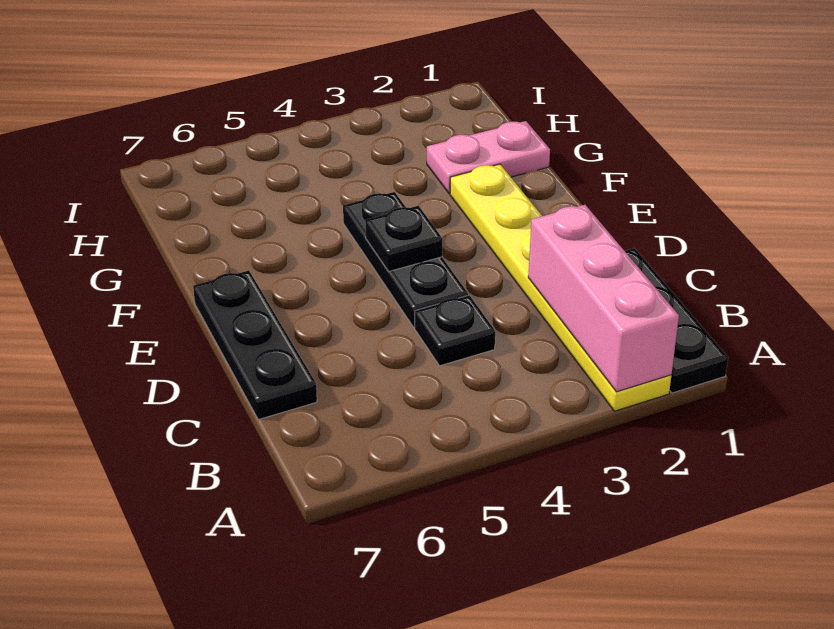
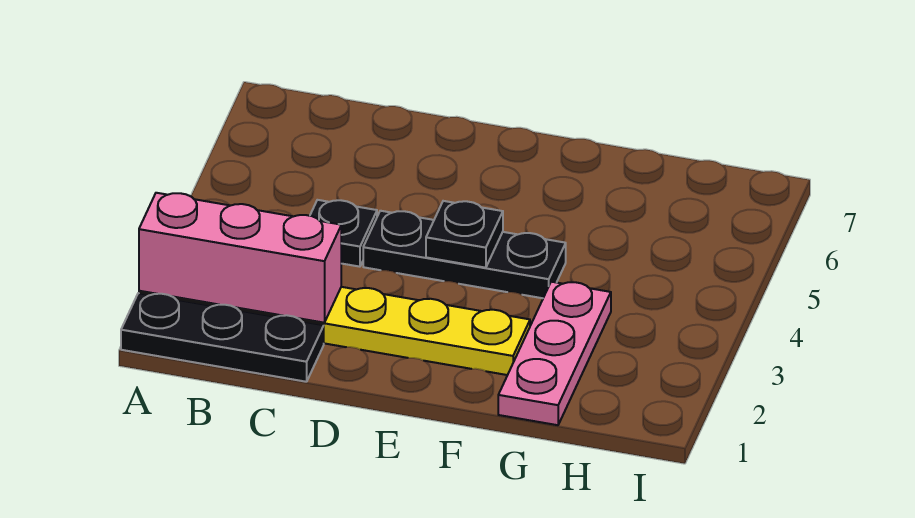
black plate C7:E7 level 1 -> none
pink plate G1:G2 level 1 -> pink plate G1:G3 level 1

